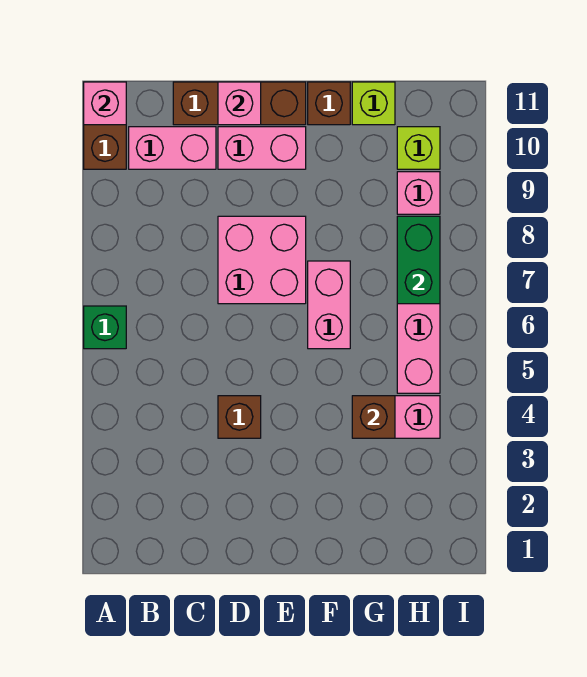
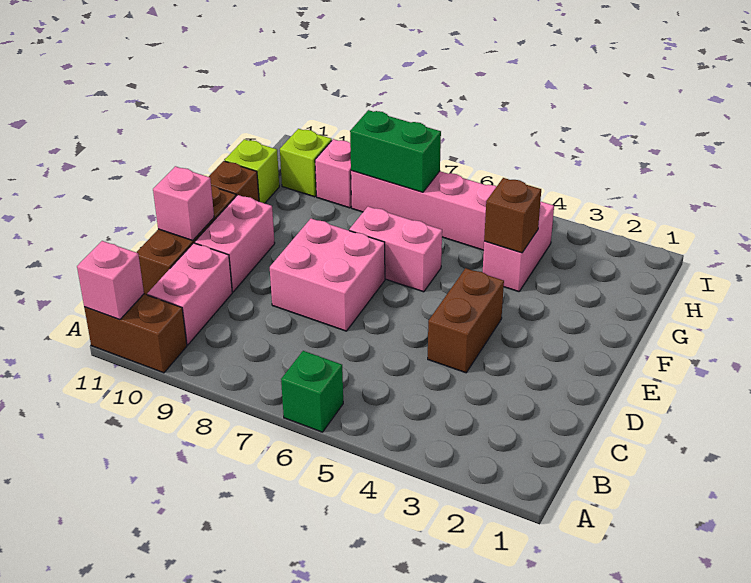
brown brick D4 level 1 -> brown brick D4:E4 level 1

